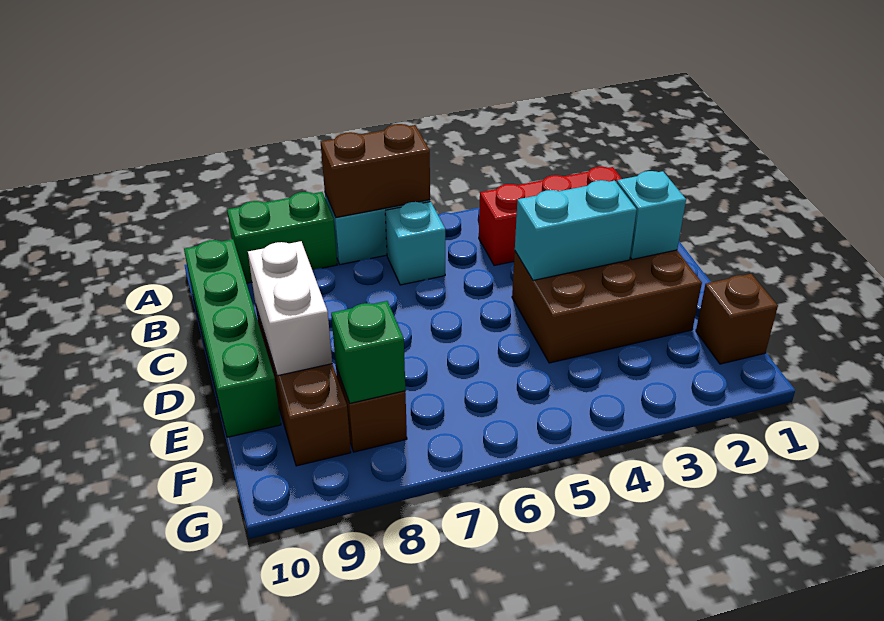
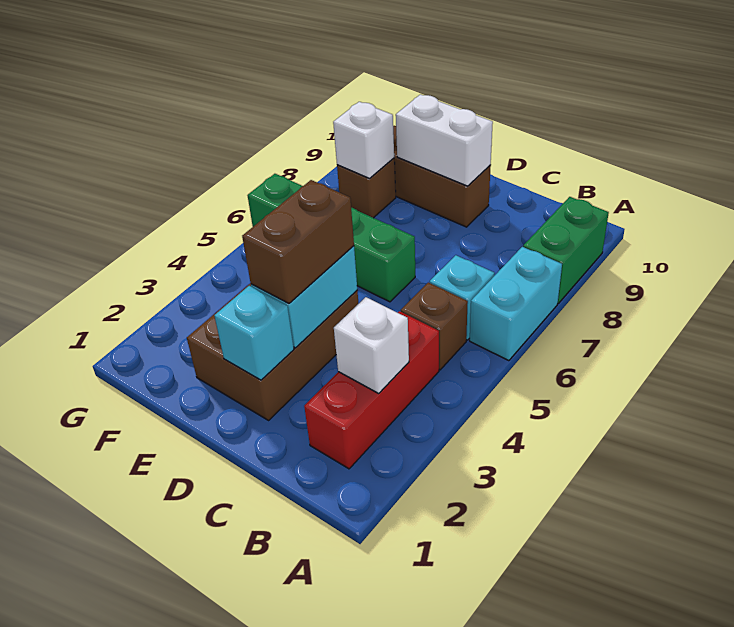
brown brick A6:A7 level 2 -> brown brick D3:D4 level 3
none -> white brick B3 level 2
green brick B10:E10 level 1 -> green brick D6:G6 level 1
brown brick F1 level 1 -> brown brick B5 level 1
green brick F8 level 2 -> white brick F8 level 2

